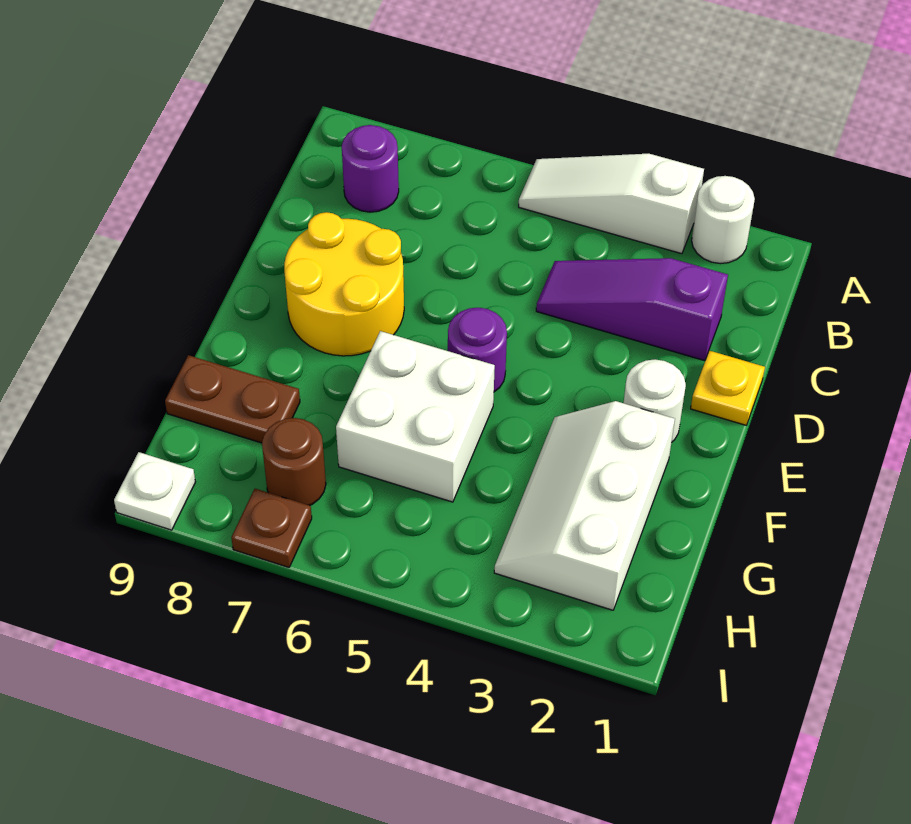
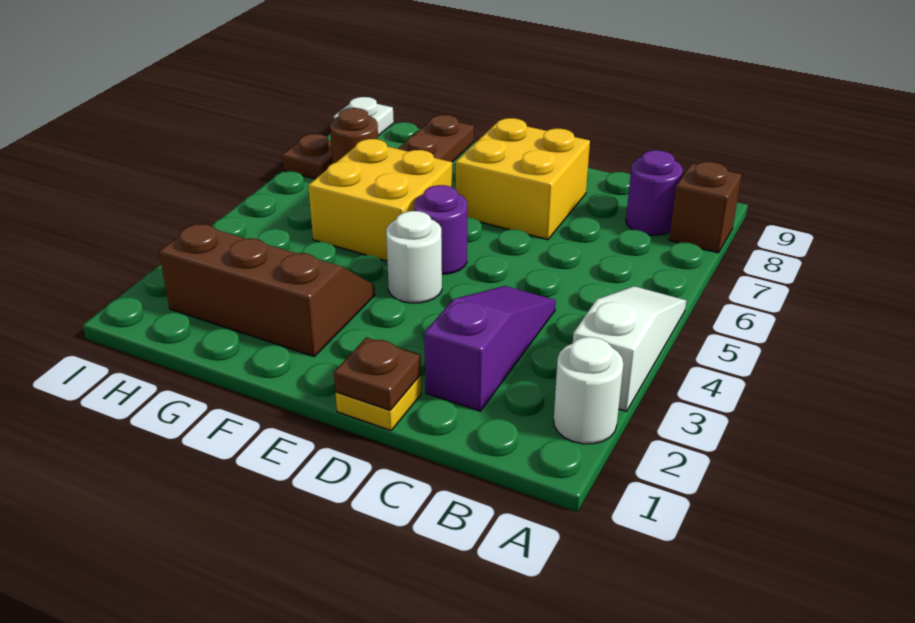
none -> brown brick A8 level 1
none -> brown plate D1 level 2
yellow round brick D7:E8 level 1 -> yellow brick D7:E8 level 1
white round brick E2 level 1 -> white round brick E4 level 1
white slope F2:H3 level 1 top 2 -> brown slope F2:H3 level 1 top 2
white brick F5:G6 level 1 -> yellow brick F5:G6 level 1

